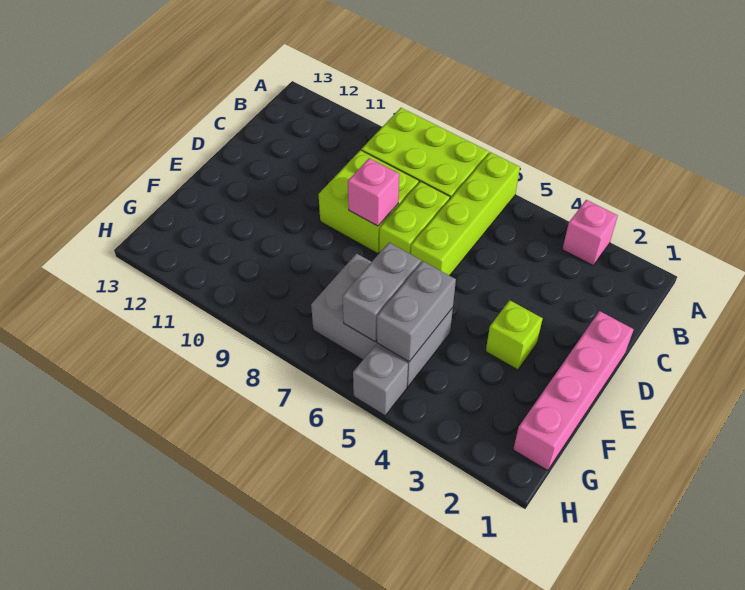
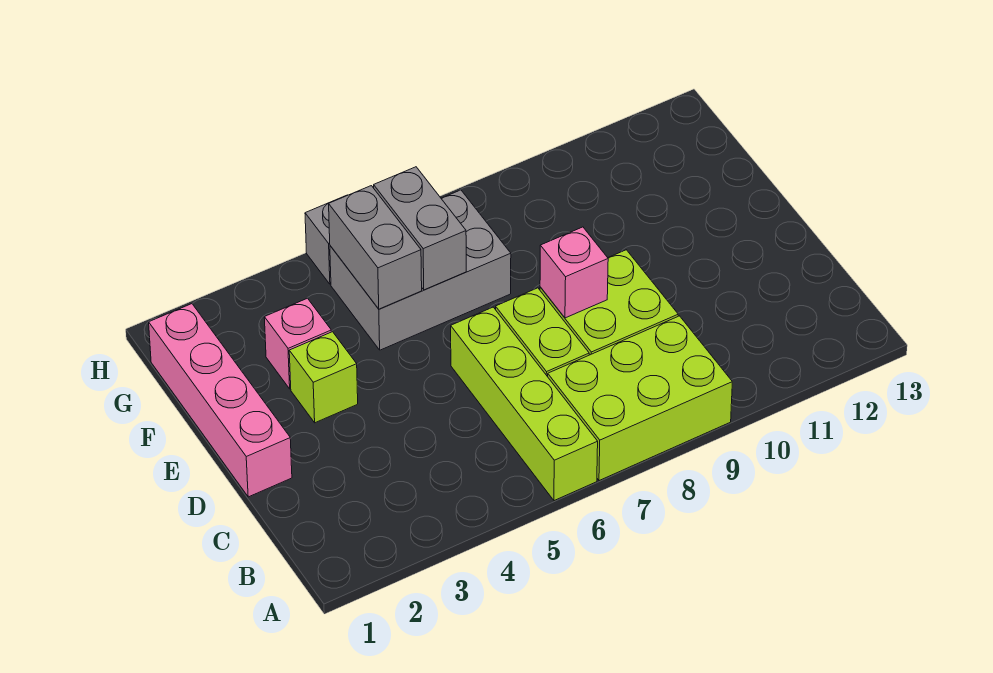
pink brick A3 level 1 -> pink brick F3 level 1

